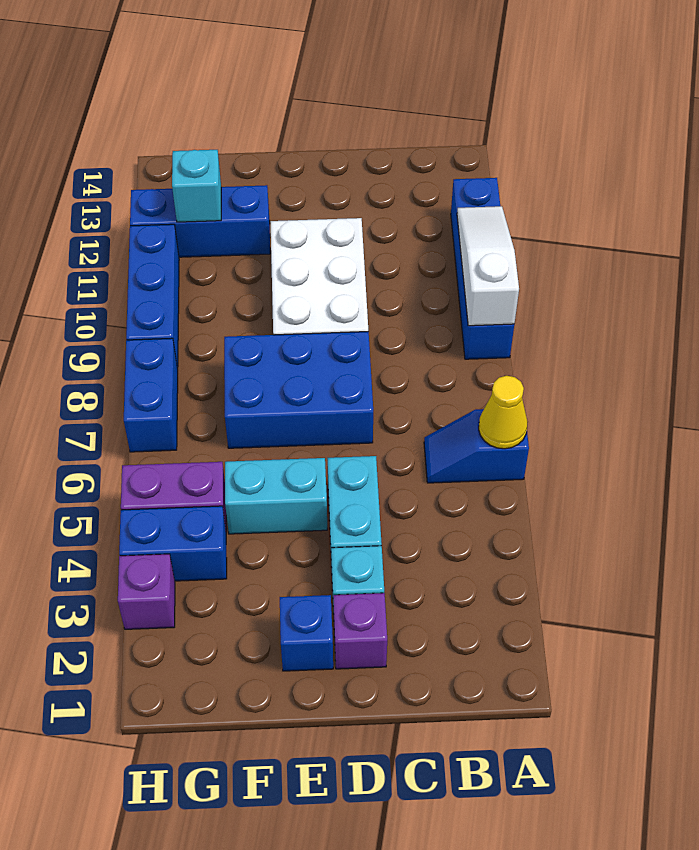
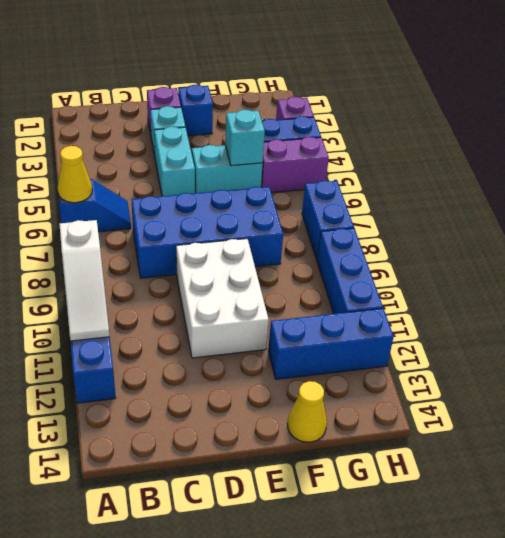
blue brick D7:F8 level 1 -> blue brick C7:F8 level 1
none -> yellow cone F14 level 1
cyan brick G12 level 2 -> cyan brick F5 level 2

